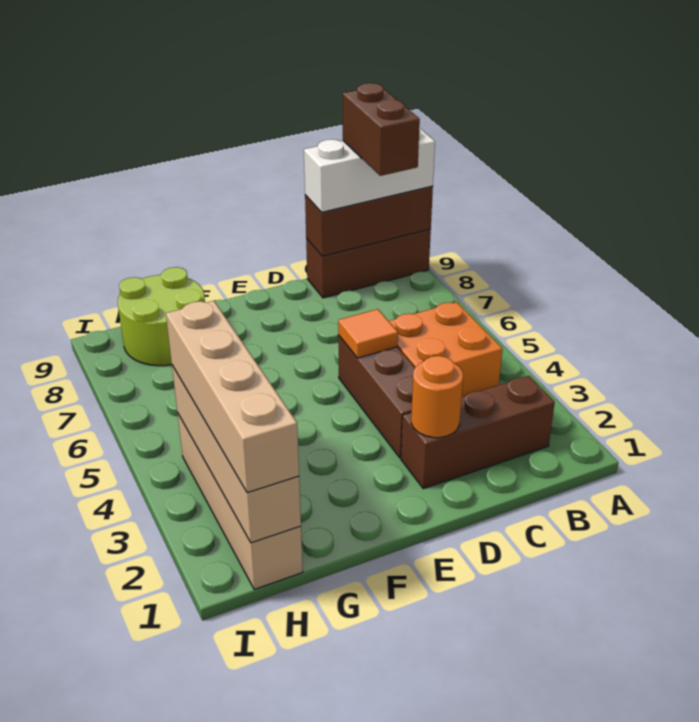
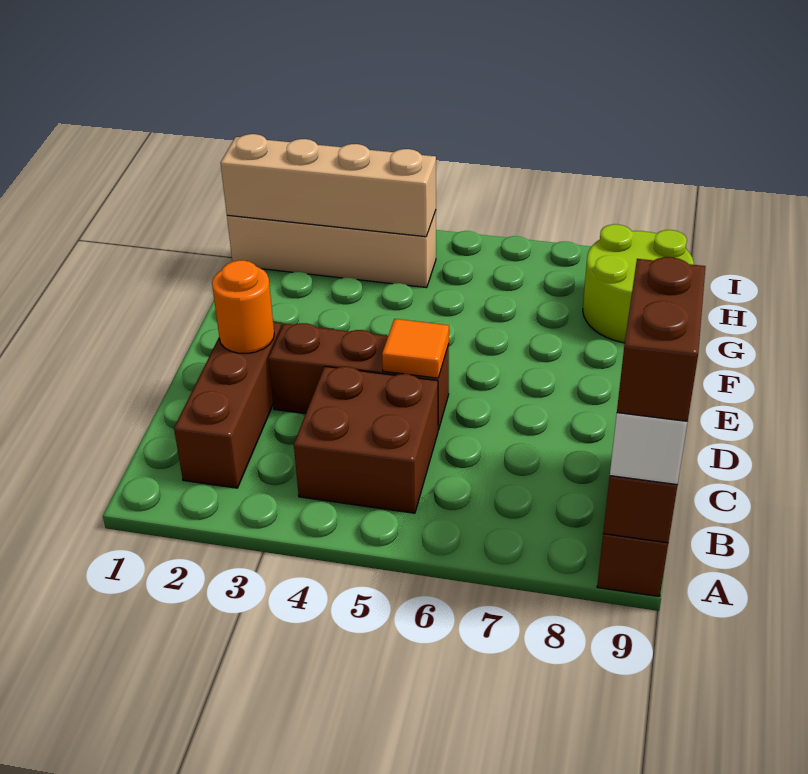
orange brick B4:C5 level 1 -> brown brick B4:C5 level 1
brown brick B8:B9 level 4 -> brown brick A9:B9 level 4
tan brick H1:H4 level 3 -> none

